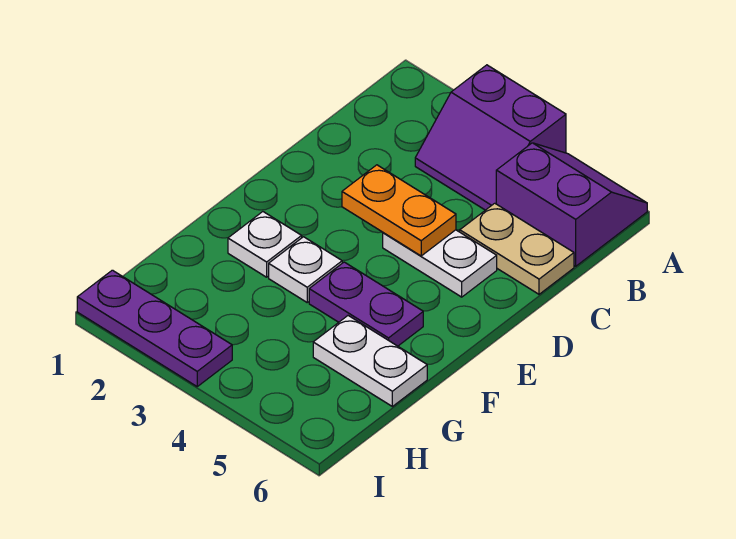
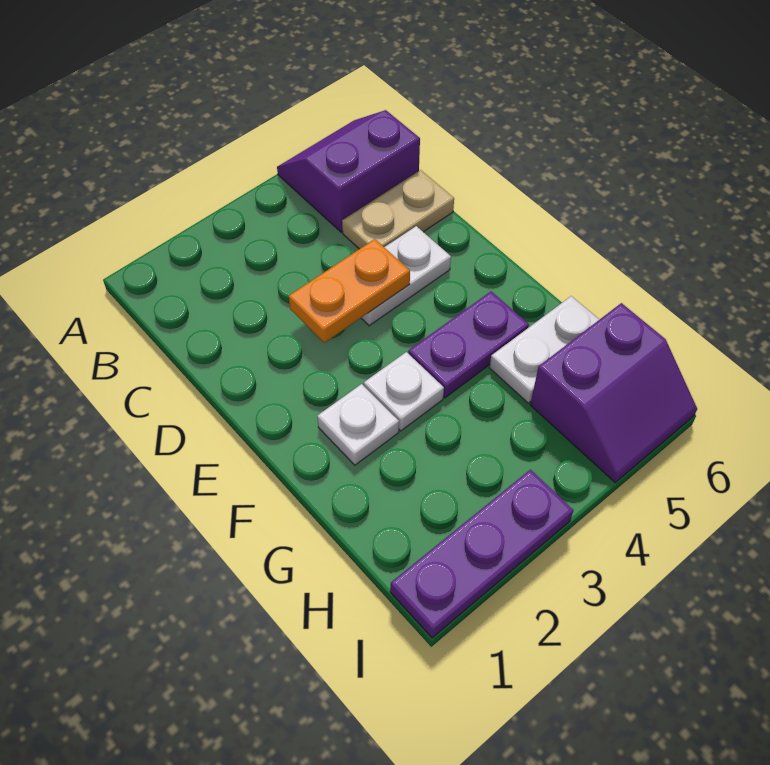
purple slope A3:B4 level 1 top A -> purple slope H5:I6 level 1 top H

